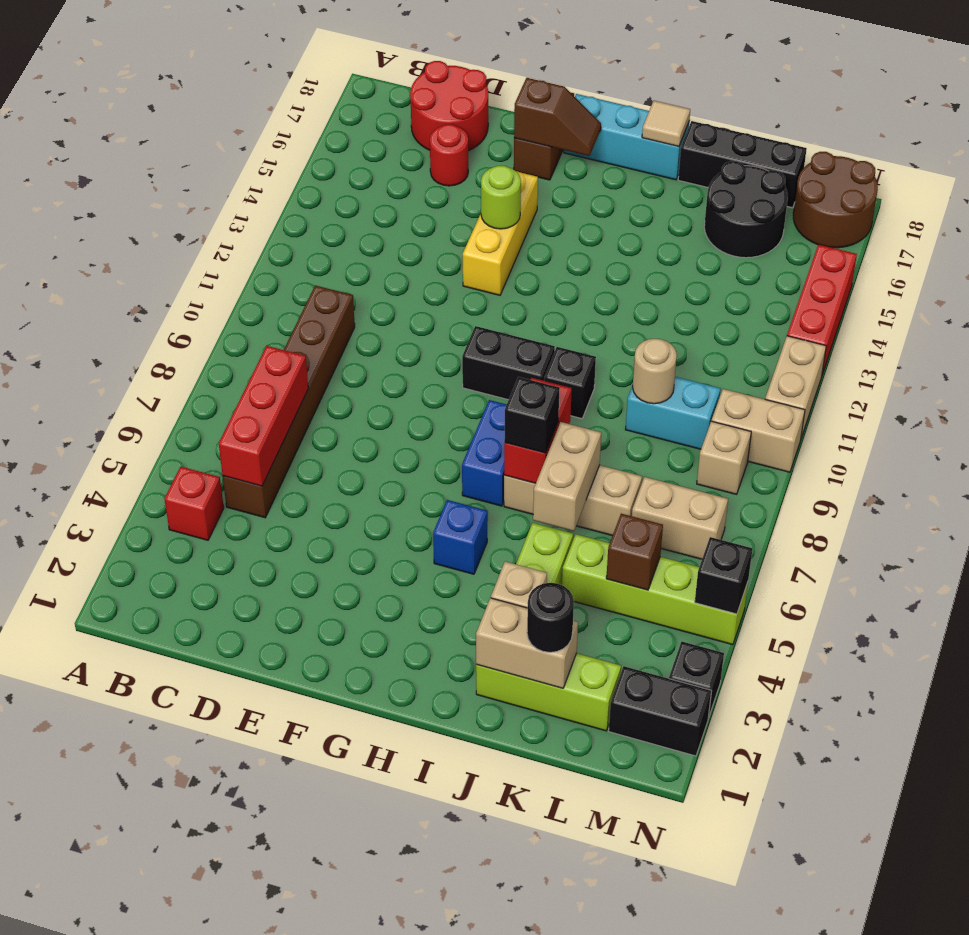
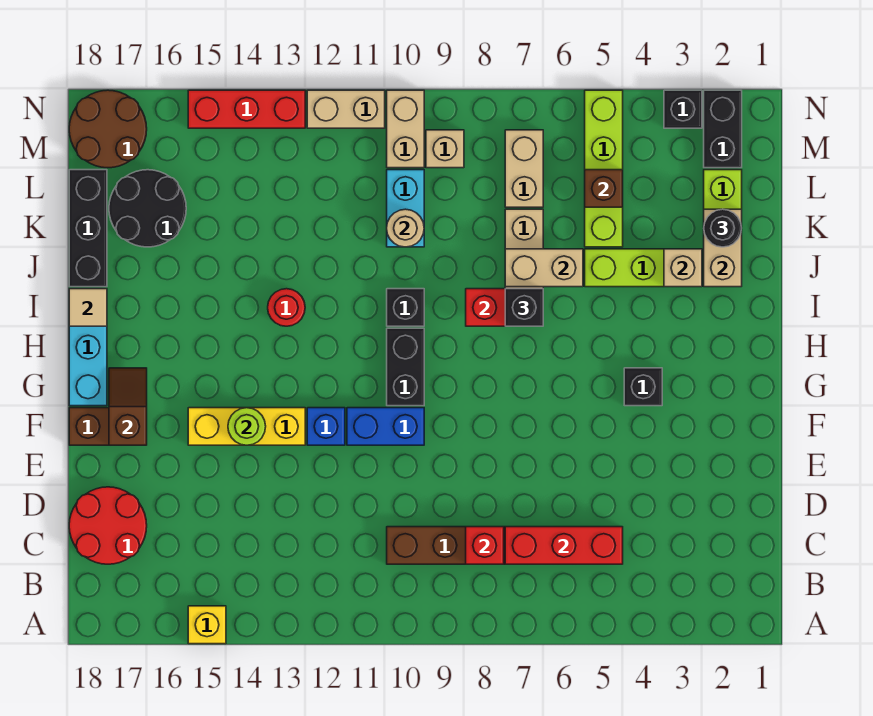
none -> yellow brick A15 level 1
red brick B4 level 1 -> red brick C8 level 2
red round brick D16 level 1 -> red round brick I13 level 1
blue brick H5 level 1 -> blue brick F12 level 1
blue brick H7:H8 level 1 -> blue brick F10:F11 level 1
black brick N5 level 2 -> black brick G4 level 1

